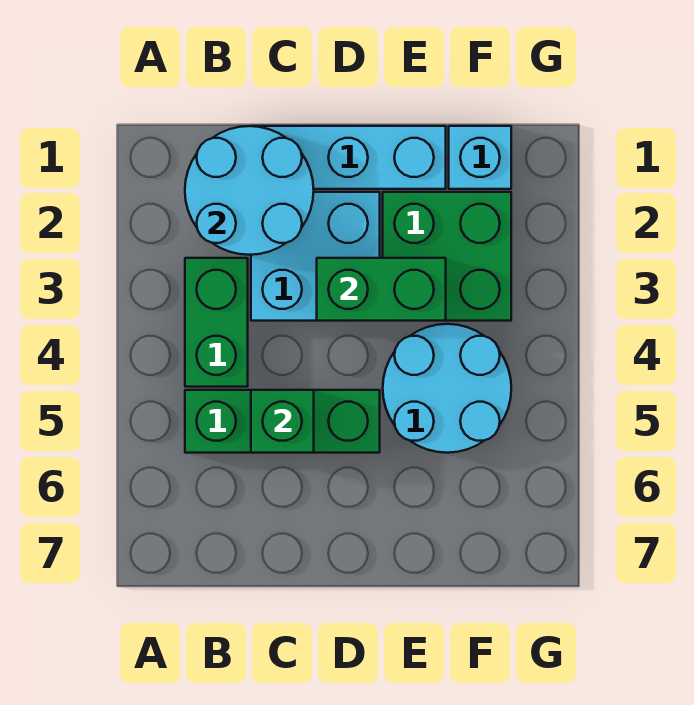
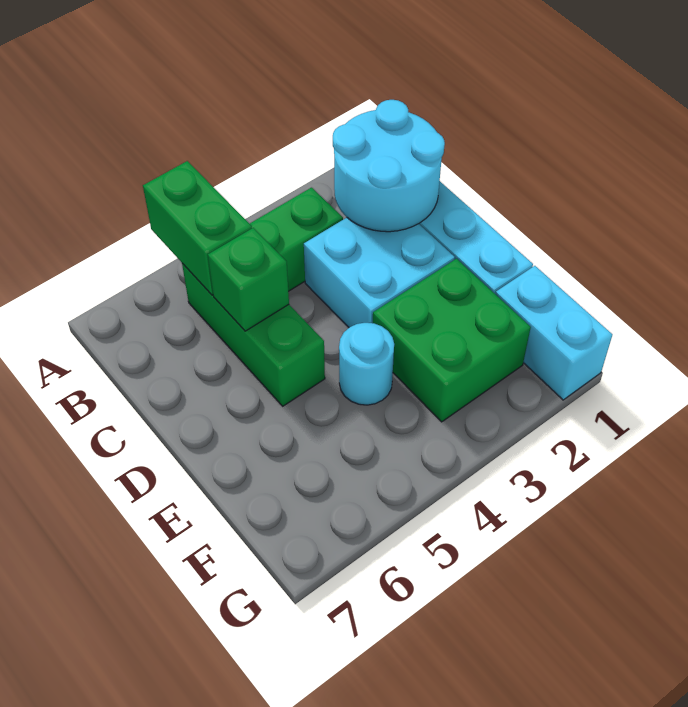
green brick D3:E3 level 2 -> green brick A5:B5 level 2
cyan round brick E4:F5 level 1 -> cyan round brick E4 level 1
cyan brick F1 level 1 -> cyan brick F1:G1 level 1

